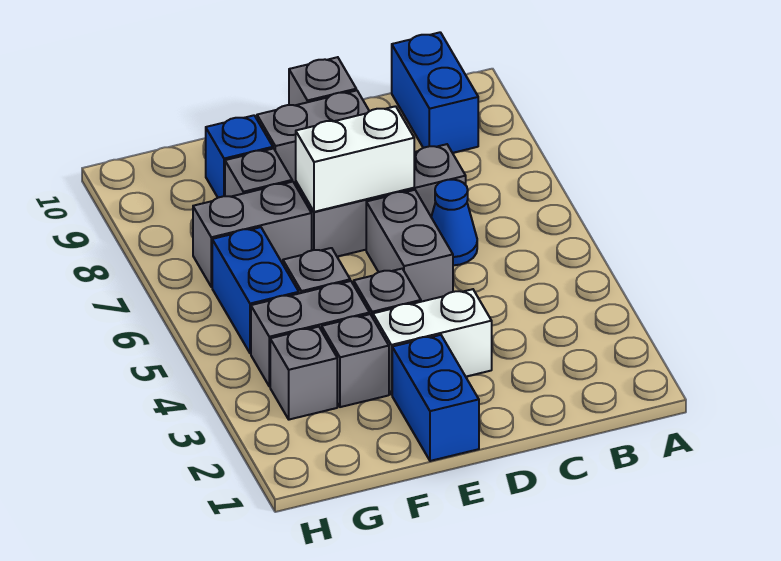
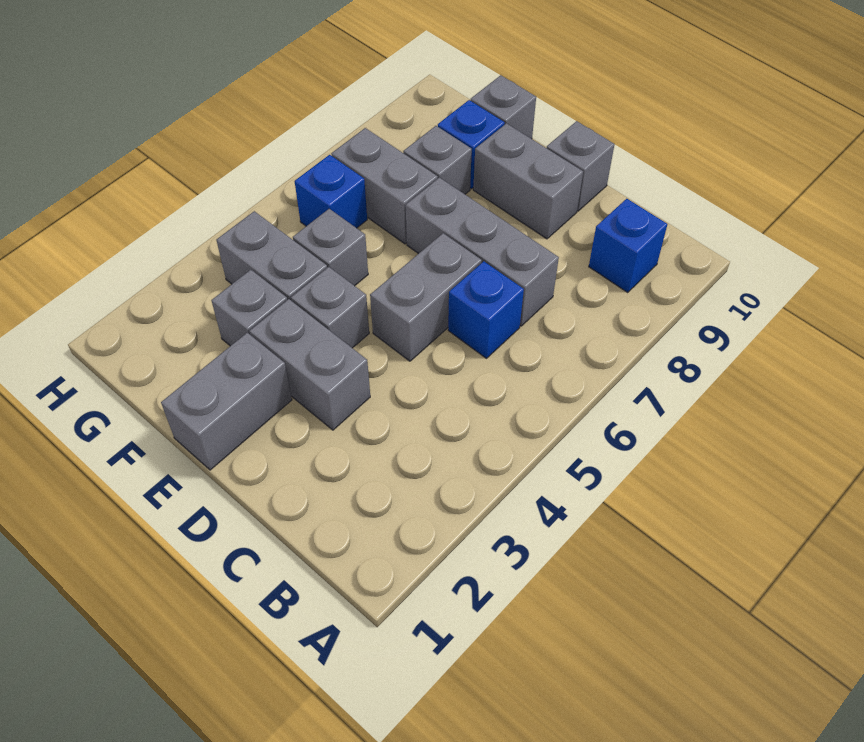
blue brick B9:B10 level 1 -> blue brick B9 level 1
blue cone C6 level 1 -> blue brick C6 level 1
white brick D3:E3 level 1 -> grey brick D3:E3 level 1
white brick D7:E7 level 2 -> none
blue brick E1:E2 level 1 -> grey brick E1:E2 level 1
grey brick G3 level 1 -> grey brick F10 level 1
blue brick G5:G6 level 1 -> blue brick G6 level 1

